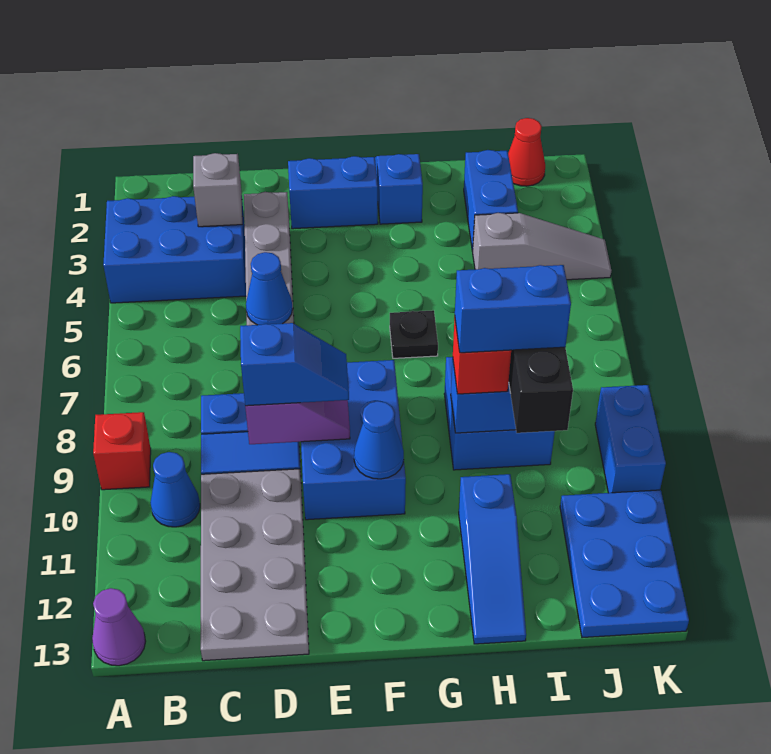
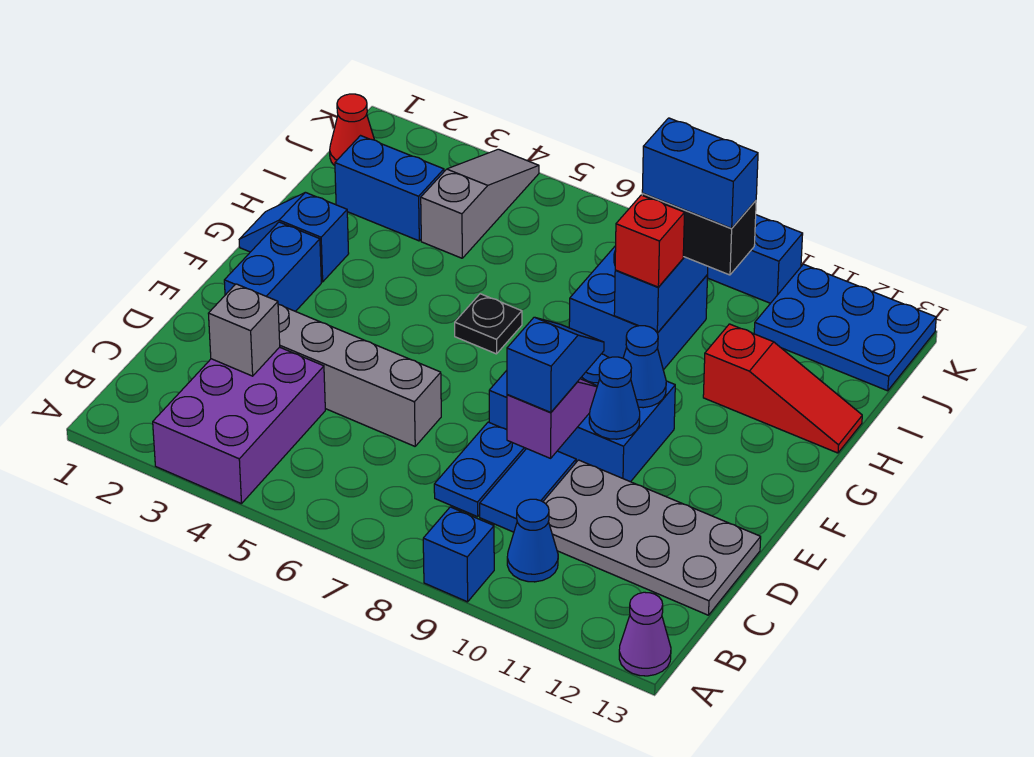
blue brick A3:C4 level 1 -> purple brick A3:C4 level 1
red brick A9 level 1 -> blue brick A9 level 1
blue cone D6 level 2 -> blue cone E10 level 2
blue brick H9:I9 level 4 -> blue brick I9:I10 level 4
blue slope H11:H13 level 1 top 11 -> red slope H11:H13 level 1 top 11

